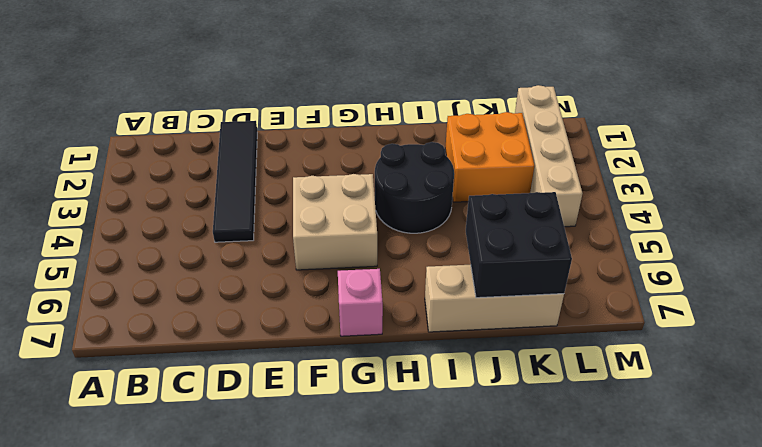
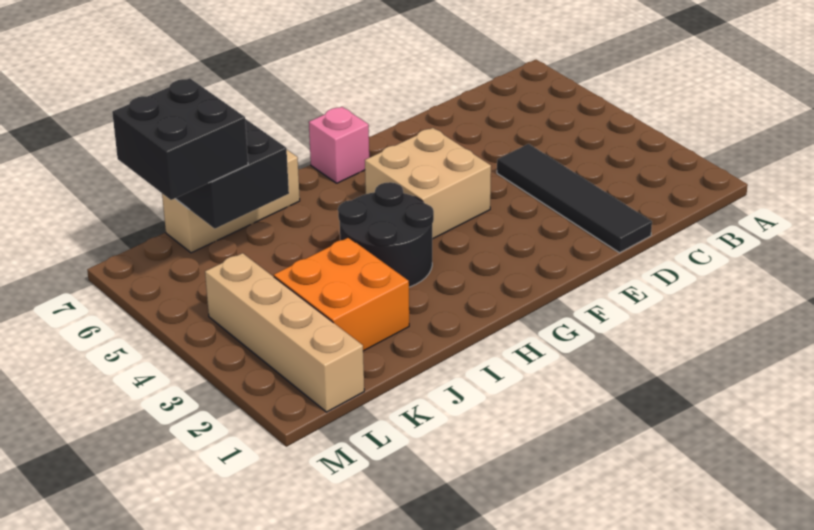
none -> black brick K6:L7 level 3

